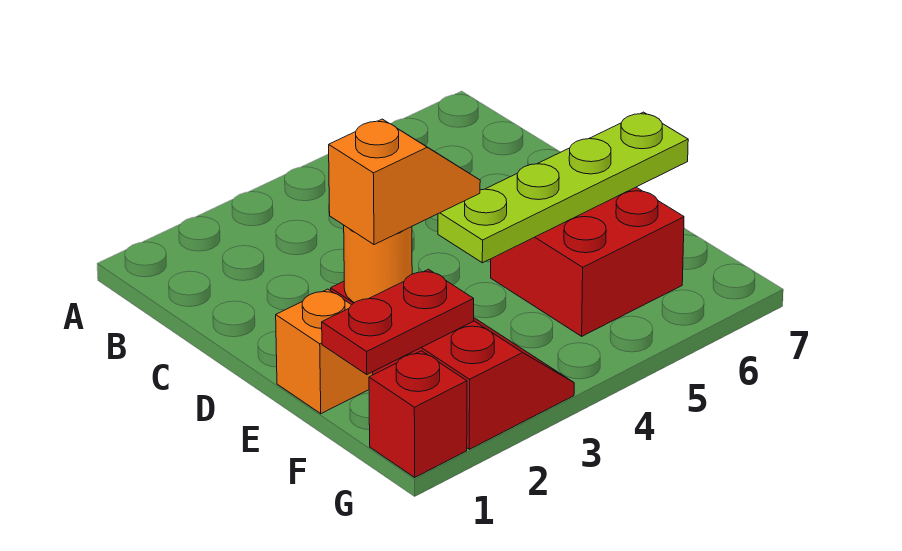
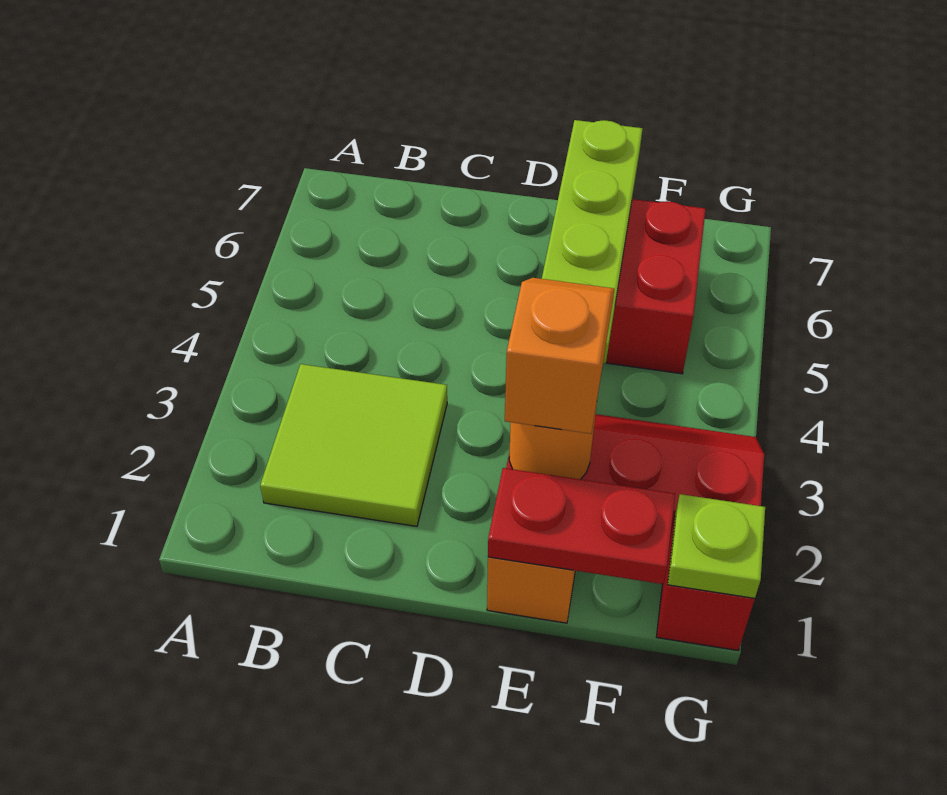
none -> lime tile B2:C3 level 1
red plate F1:F2 level 2 -> red plate E1:F1 level 2
none -> lime plate G1 level 2

